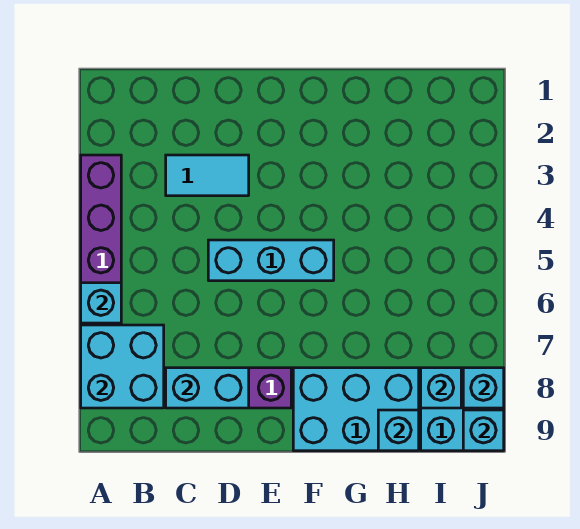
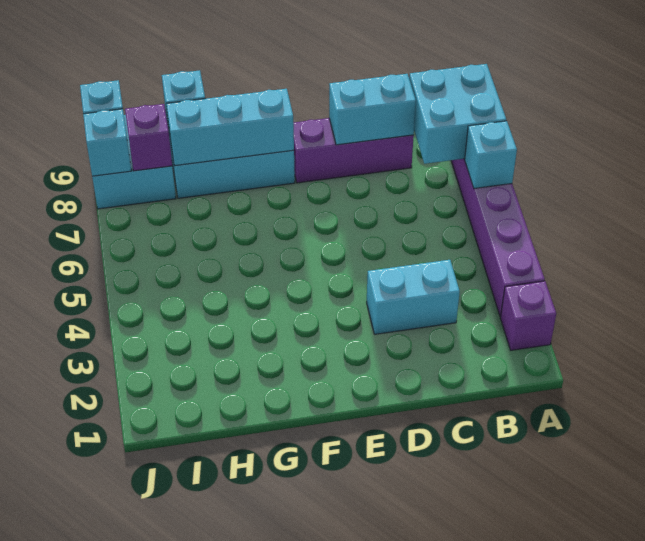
none -> purple brick A2 level 1
cyan tile C3:D3 level 1 -> cyan brick C3:D3 level 1
cyan brick D5:F5 level 1 -> cyan brick F8:H8 level 2
cyan brick I8 level 2 -> purple brick I8 level 2

